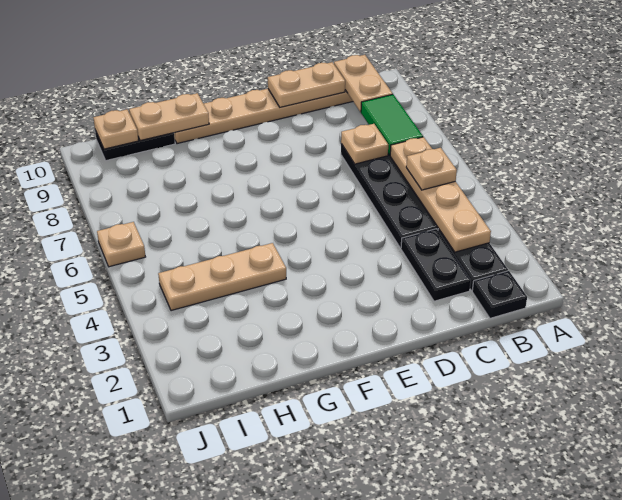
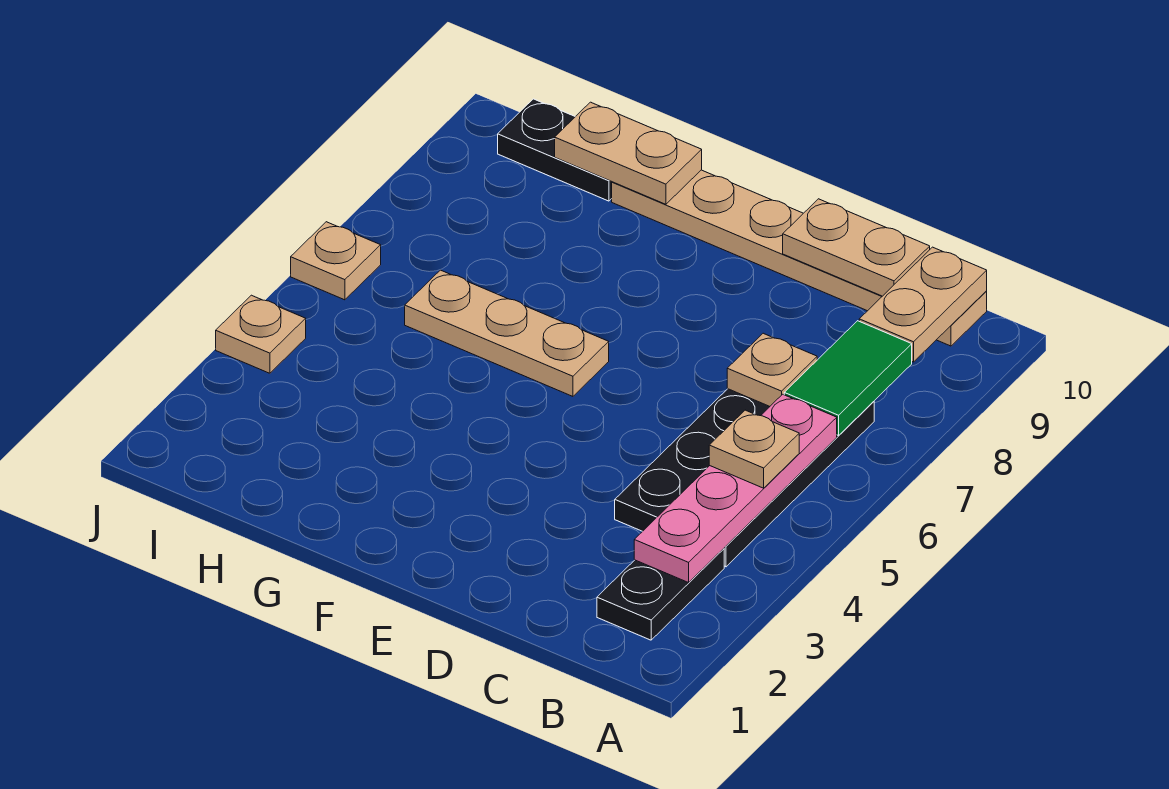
black plate B1 level 1 -> none
tan plate B3:B6 level 2 -> pink plate B3:B6 level 2
black plate C2:C3 level 1 -> none
tan plate G4:I4 level 1 -> tan plate F6:H6 level 1
tan plate I10 level 2 -> tan plate J4 level 1

